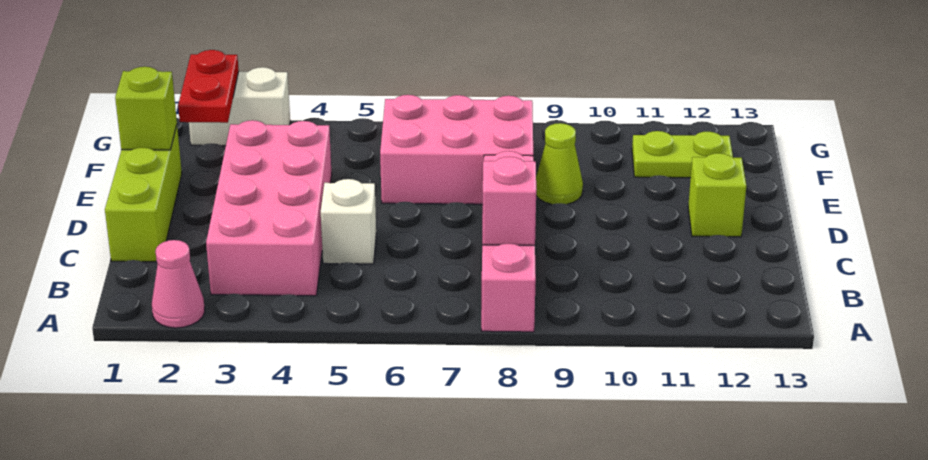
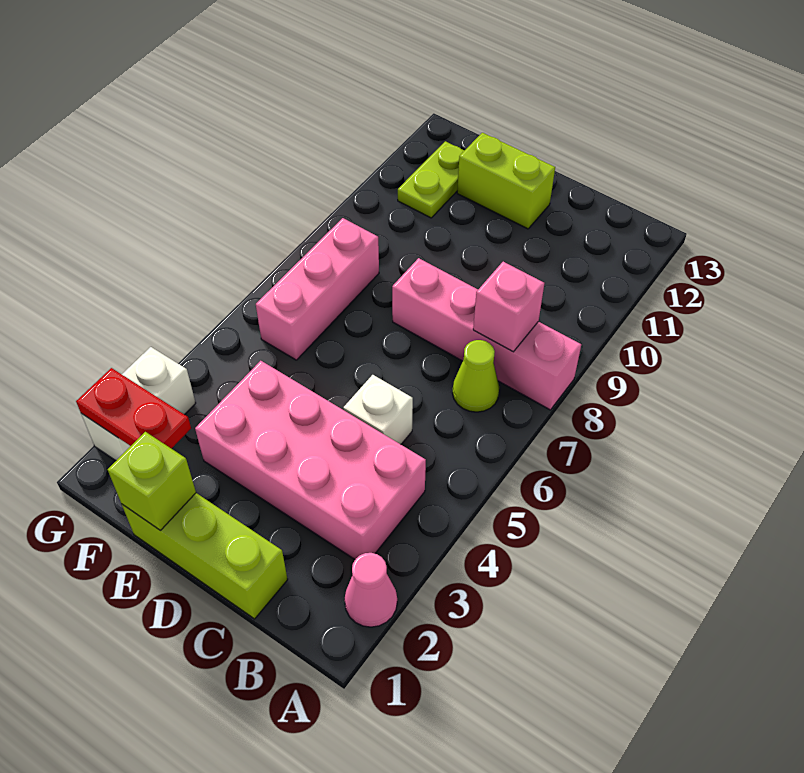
lime brick D12 level 1 -> lime brick D12:E12 level 1
pink brick E6:F8 level 1 -> pink brick F6:F8 level 1
lime cone E9 level 1 -> lime cone B7 level 1

